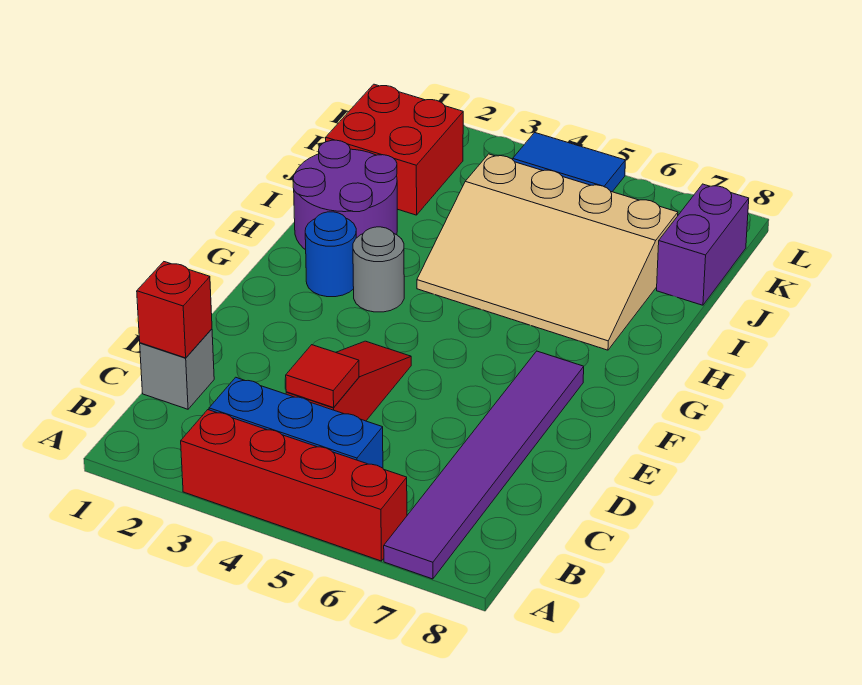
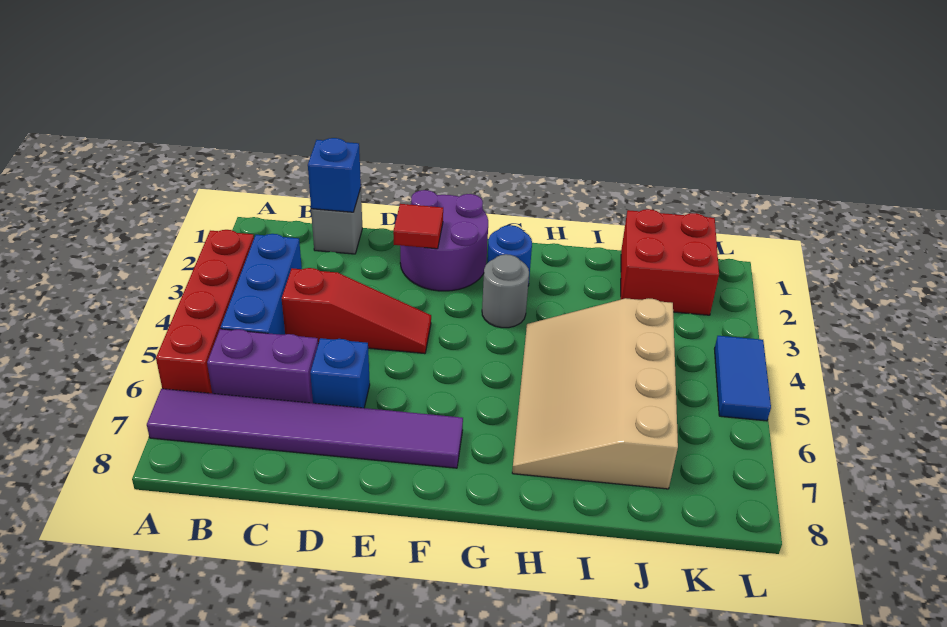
red brick C1 level 2 -> blue brick C1 level 2
red tile C4 level 2 -> red tile E2 level 2
none -> blue brick D6 level 1
purple round brick H1:I2 level 1 -> purple round brick E1:F2 level 1
purple brick J8:K8 level 1 -> purple brick B6:C6 level 1

